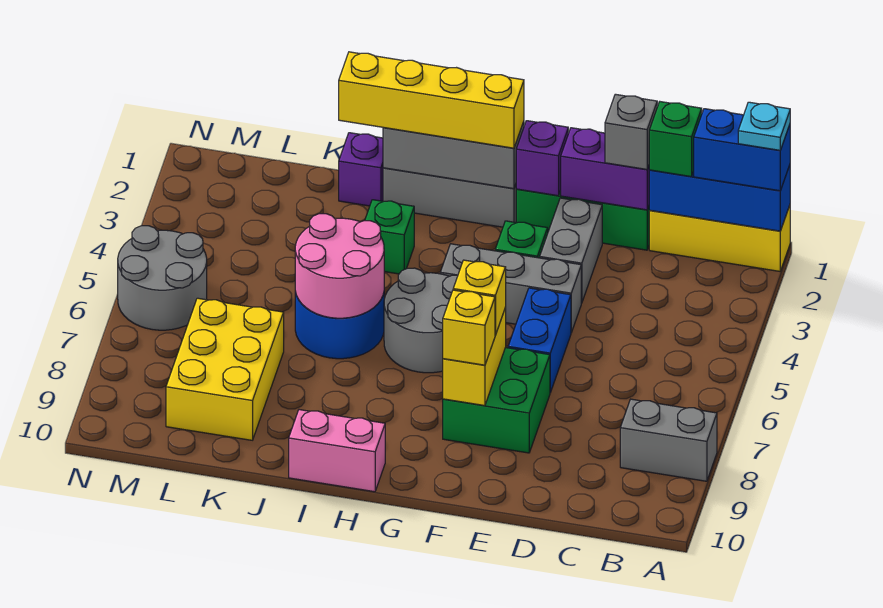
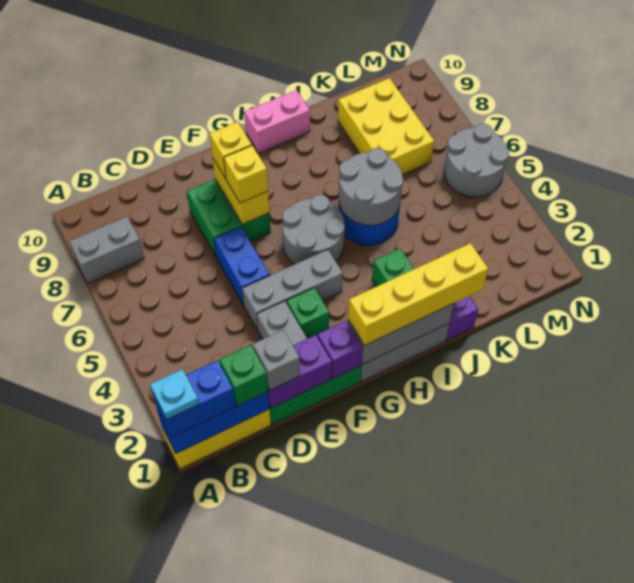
pink round brick I5:J6 level 2 -> grey round brick I5:J6 level 2

